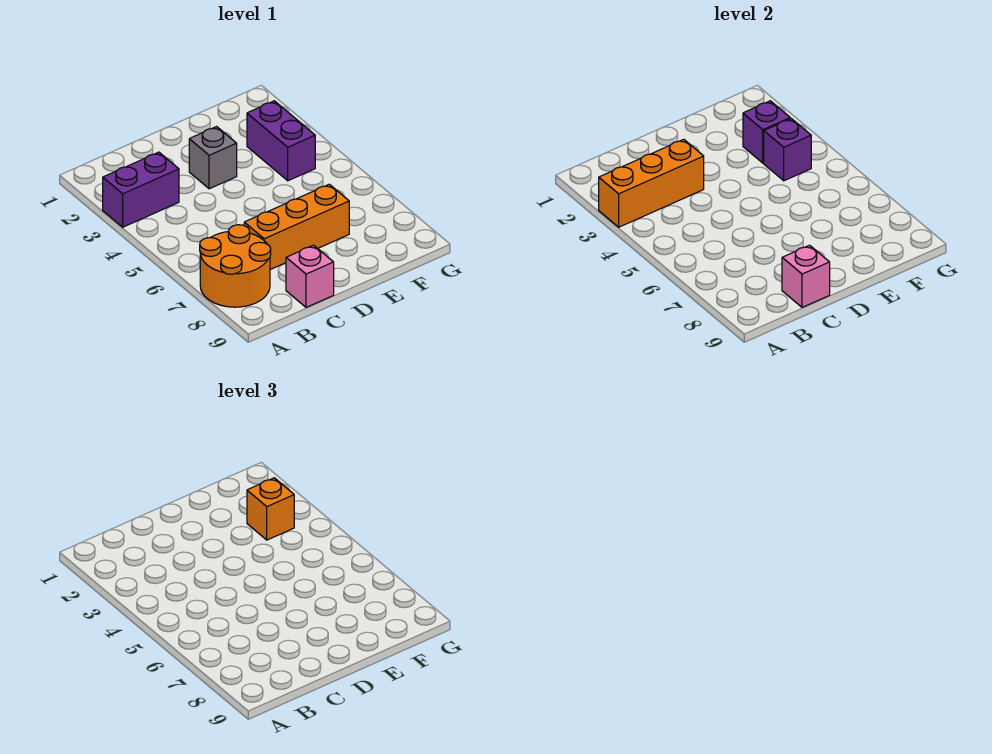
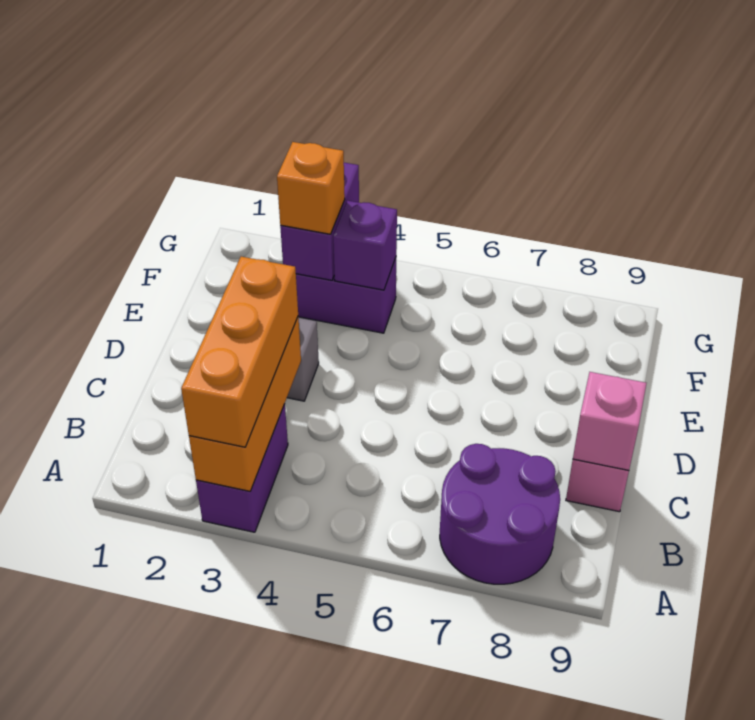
orange round brick A7:B8 level 1 -> purple round brick A7:B8 level 1
orange brick C7:E7 level 1 -> orange brick A3:C3 level 3
purple brick F3 level 2 -> purple brick F3:G3 level 2

